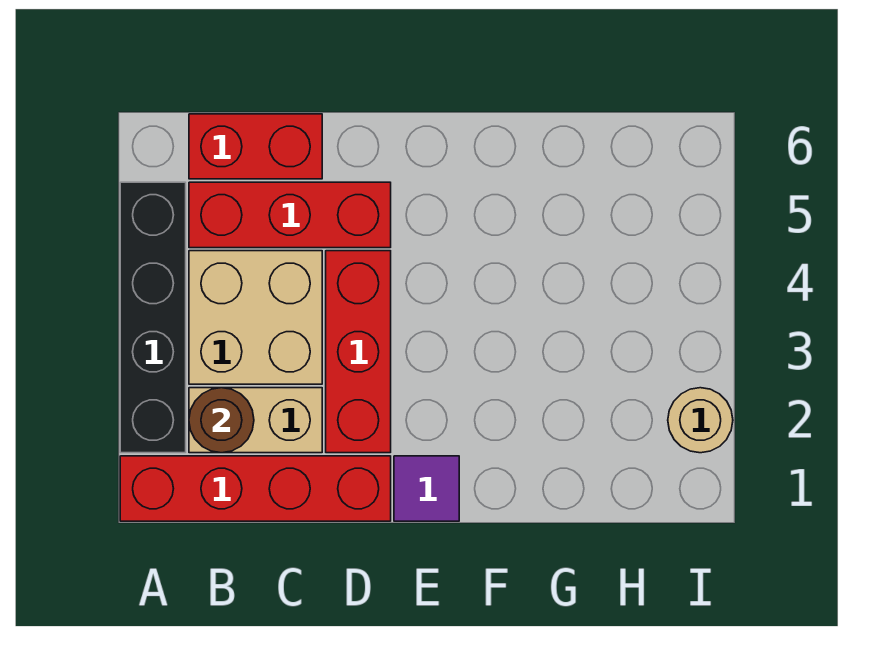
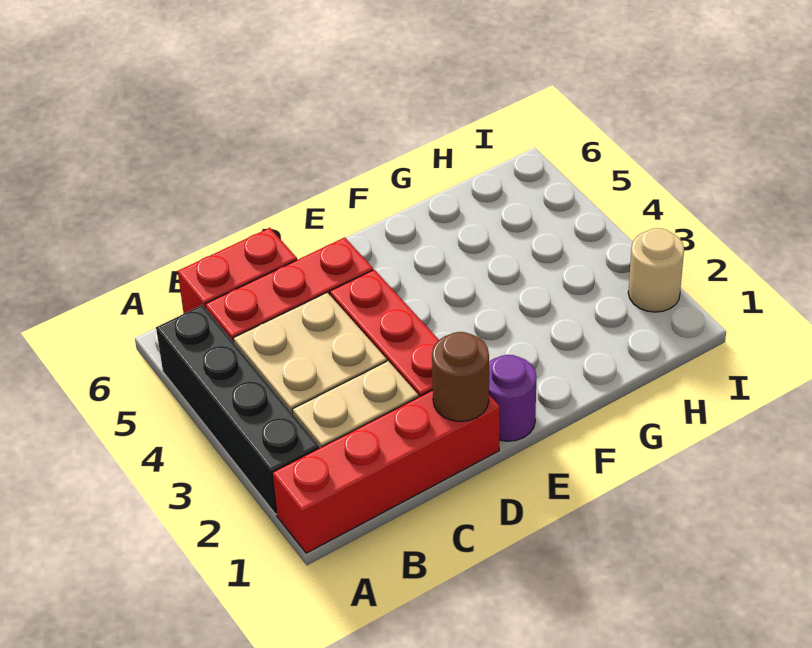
brown round brick B2 level 2 -> brown round brick D1 level 2
purple tile E1 level 1 -> purple round brick E1 level 1

